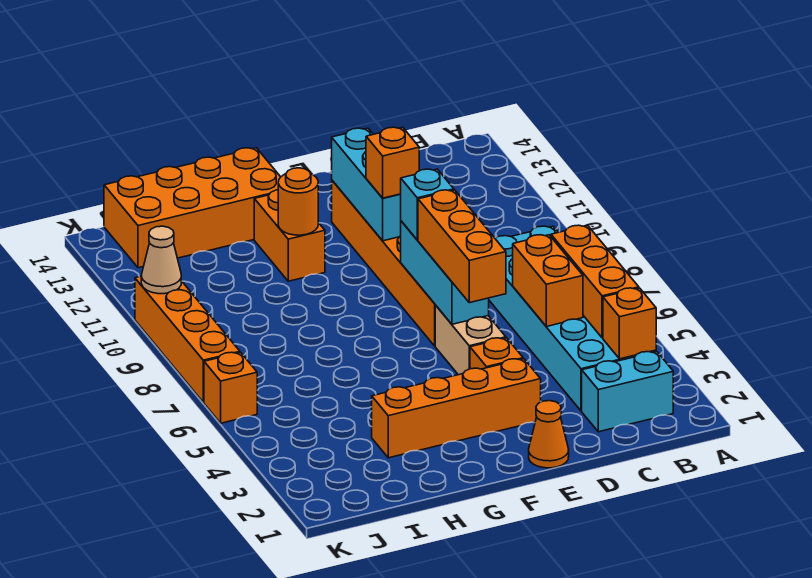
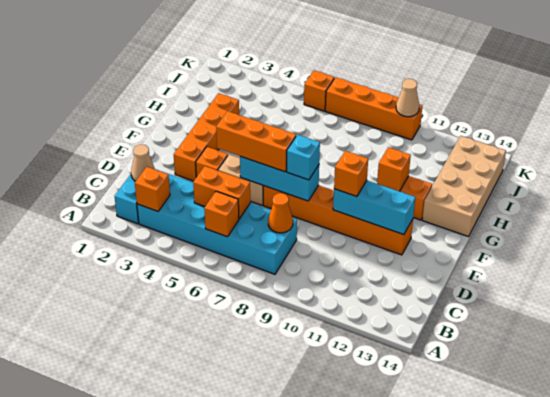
orange brick B4:B6 level 2 -> orange brick B6 level 2
none -> tan cone C2 level 2
orange cone E1 level 1 -> orange cone C8 level 2
orange round brick G11 level 2 -> orange brick G11 level 2
orange brick G13:J14 level 1 -> tan brick G13:J14 level 1

